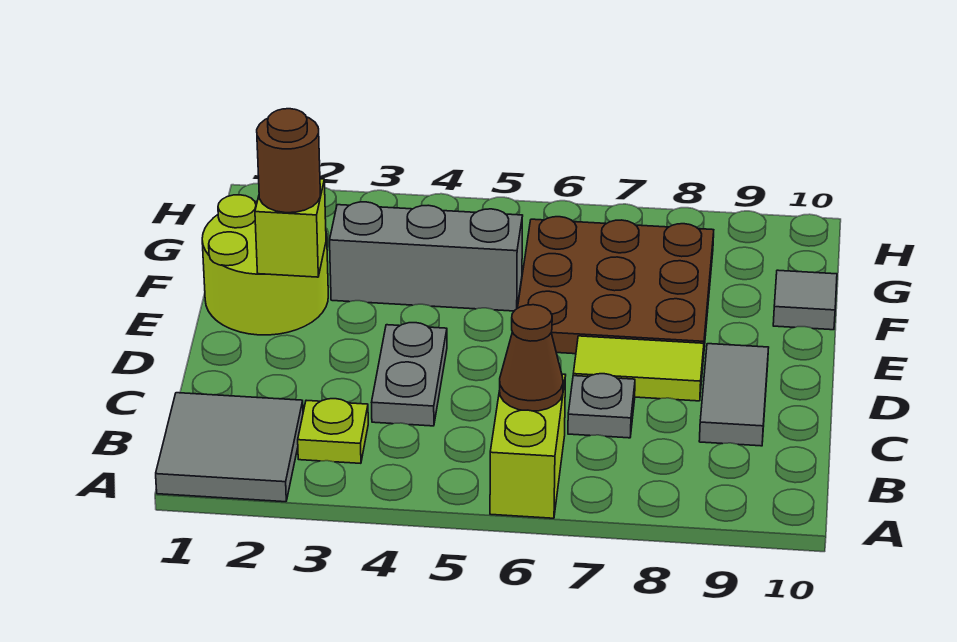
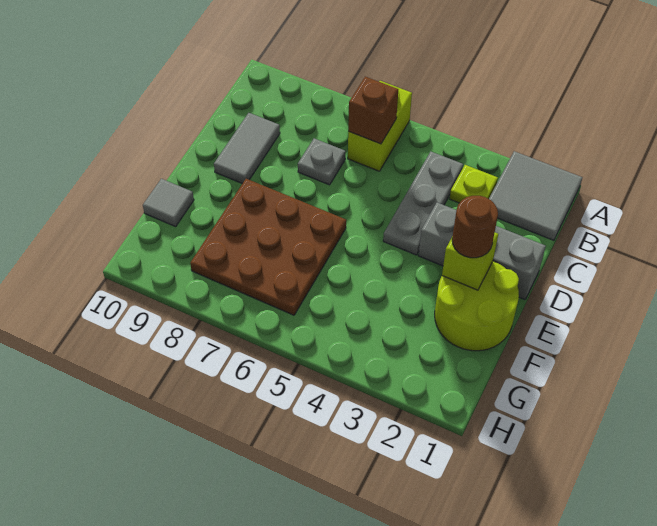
brown cone B6 level 2 -> brown brick B6 level 2
grey plate C4:D4 level 1 -> grey plate B4:D4 level 1
lime tile D7:D8 level 1 -> none
grey brick F3:F5 level 1 -> grey brick D1:D3 level 1

